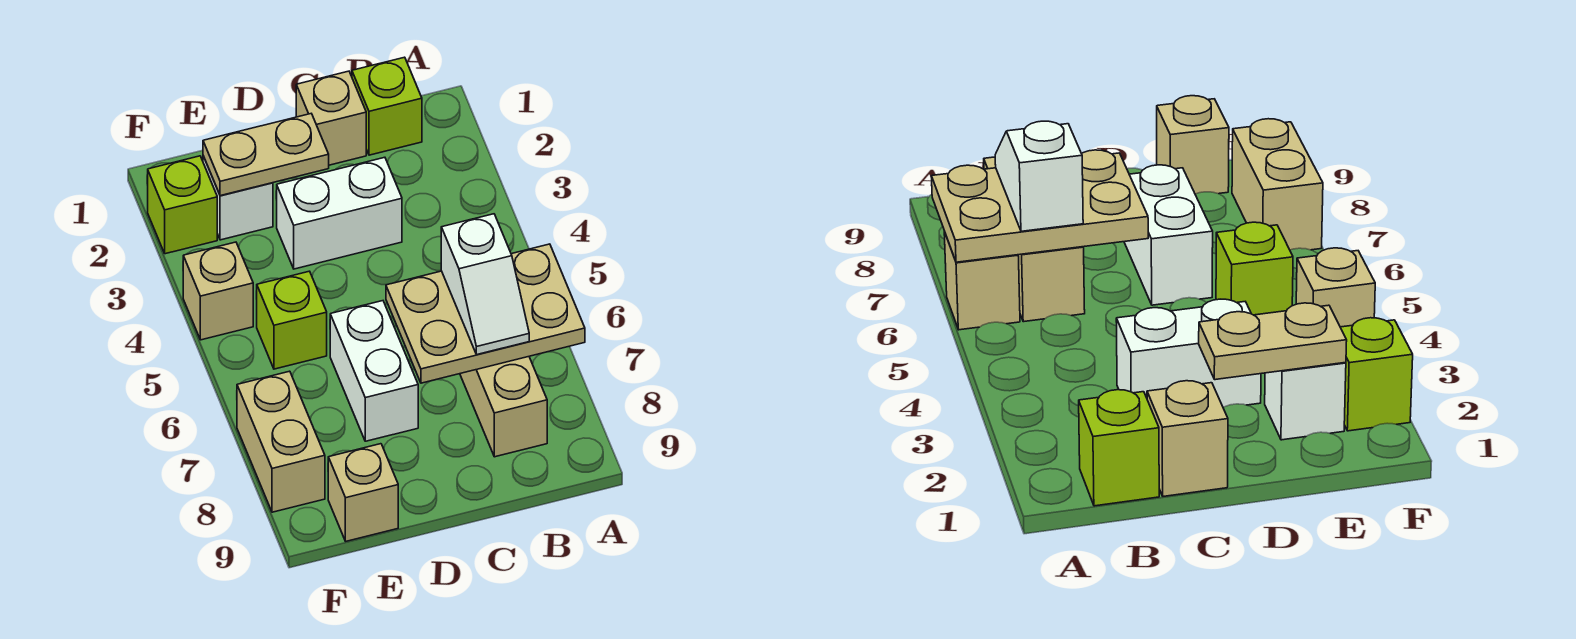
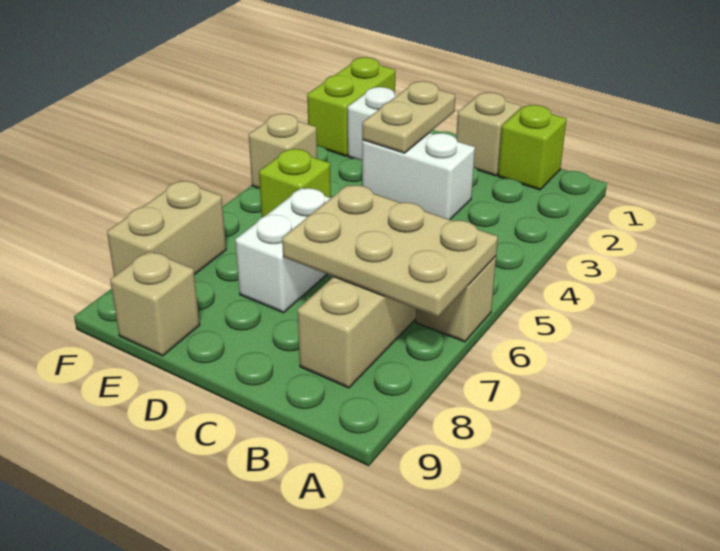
white slope B6:B7 level 3 top 6 -> none
tan plate D2:E2 level 2 -> tan plate D2:D3 level 2
lime brick F2 level 1 -> lime brick F1:F2 level 1

